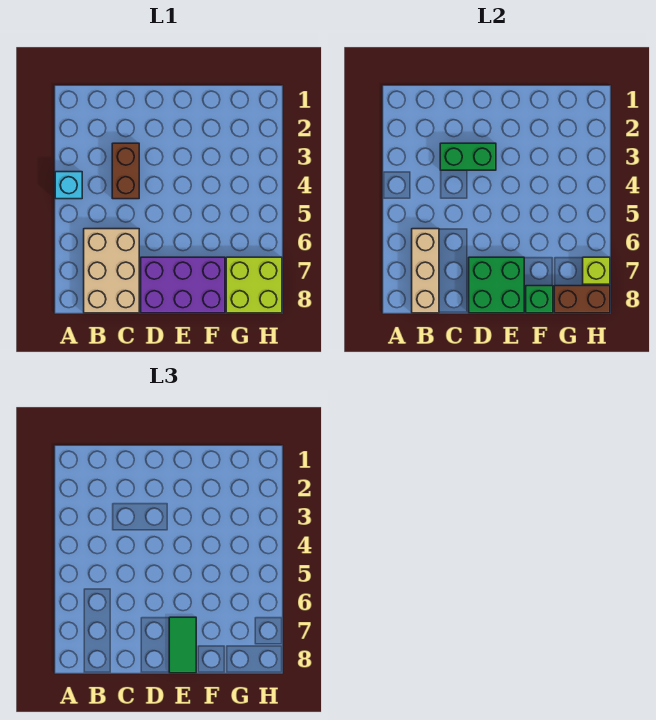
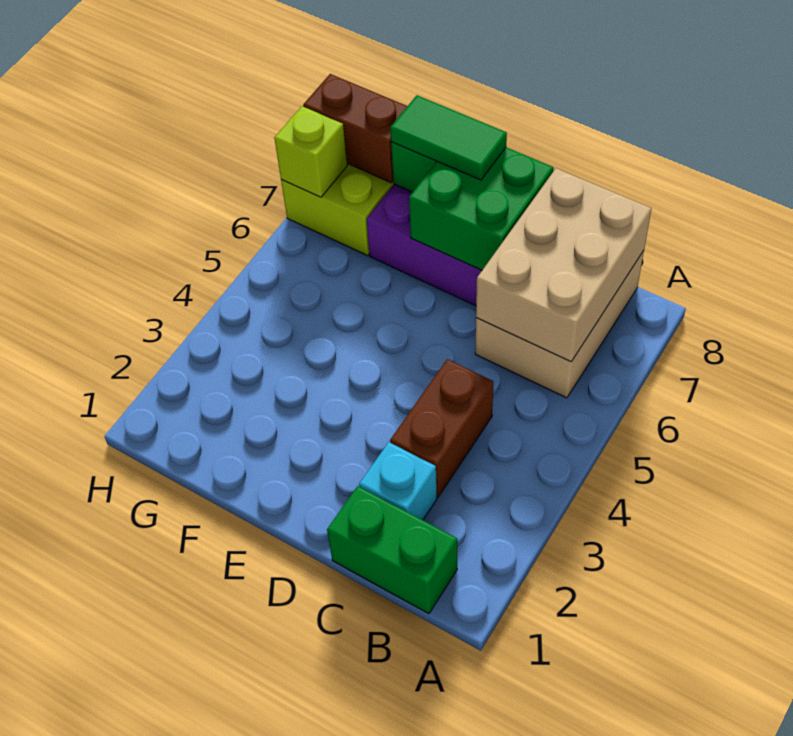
cyan brick A4 level 1 -> cyan brick C2 level 1
tan brick B6:B8 level 2 -> tan brick B6:C8 level 2
green brick C3:D3 level 2 -> green brick B1:C1 level 1
green tile E7:E8 level 3 -> green tile E8:F8 level 3

